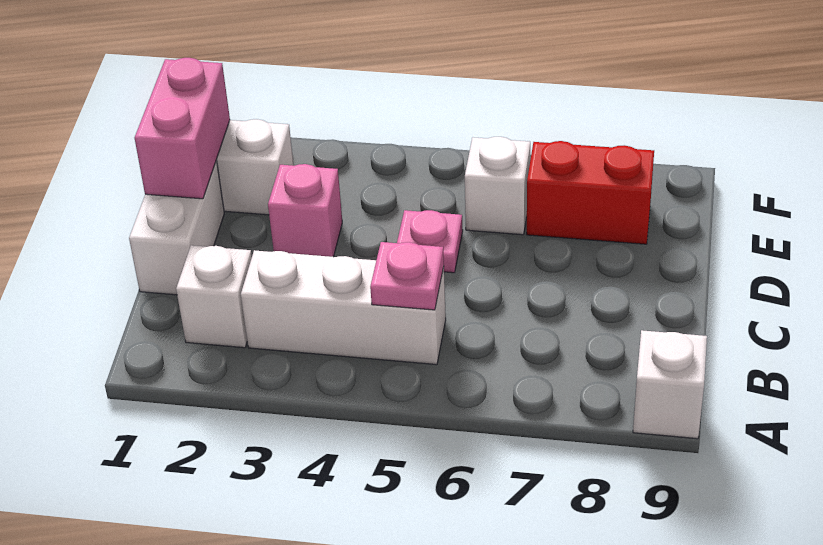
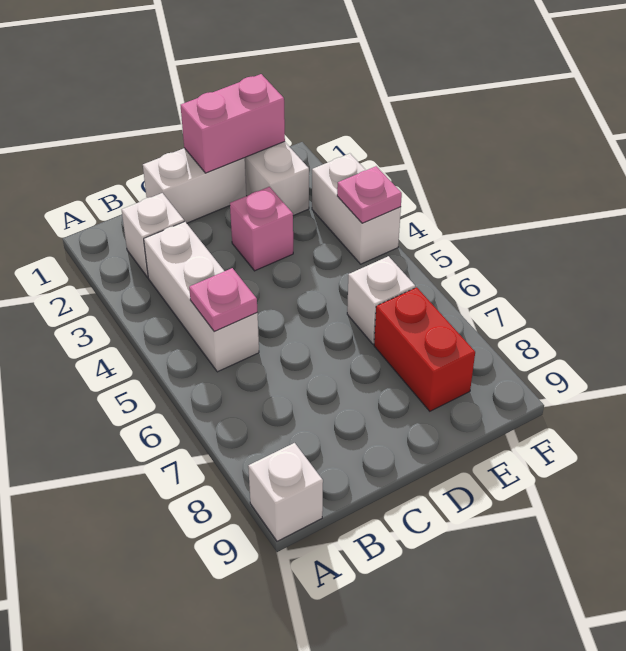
pink plate D5 level 1 -> pink plate F4 level 2
none -> white brick F3:F4 level 1

